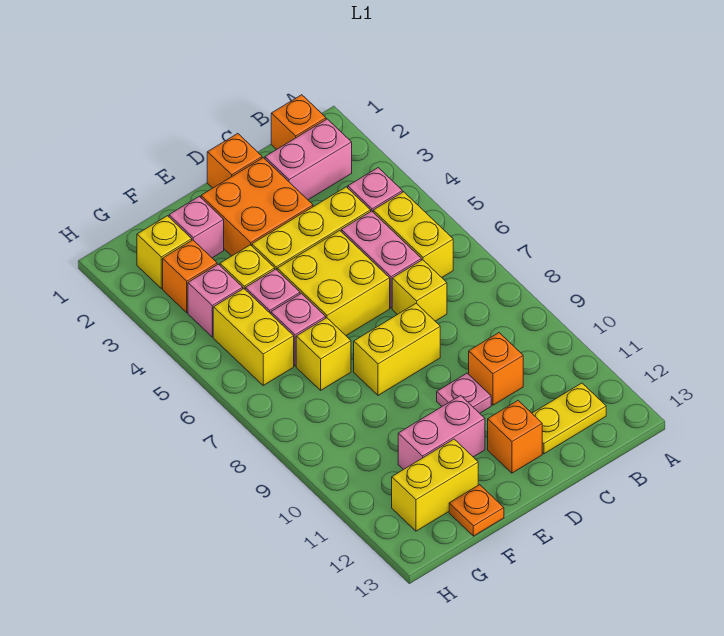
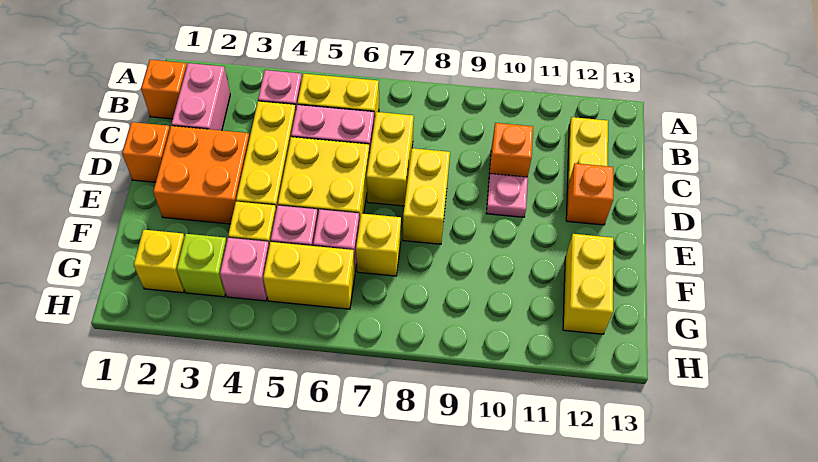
yellow brick C7 level 1 -> yellow brick C7:D7 level 1
pink brick E11:F11 level 1 -> none
pink brick F2 level 1 -> none
orange plate F13 level 1 -> none
orange brick G3 level 1 -> lime brick G3 level 1

